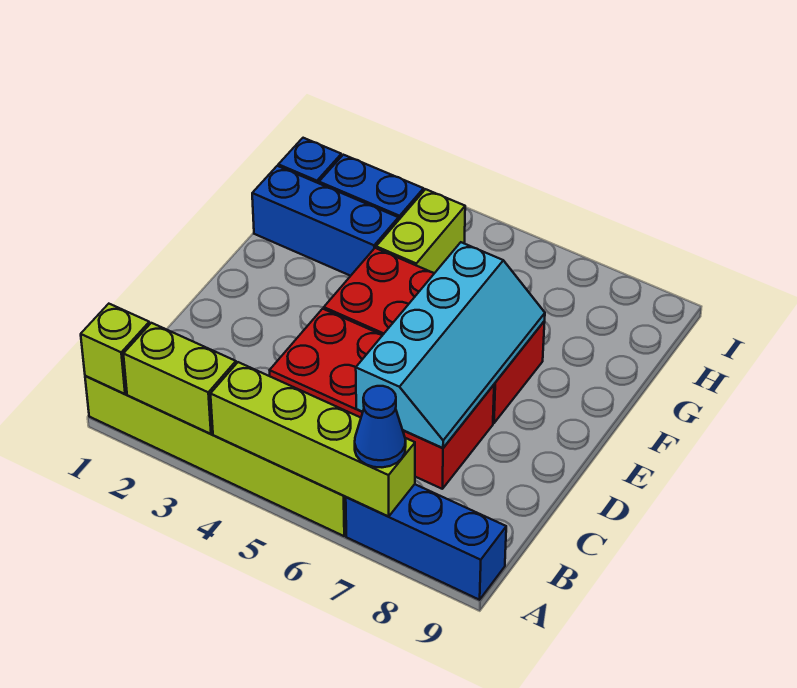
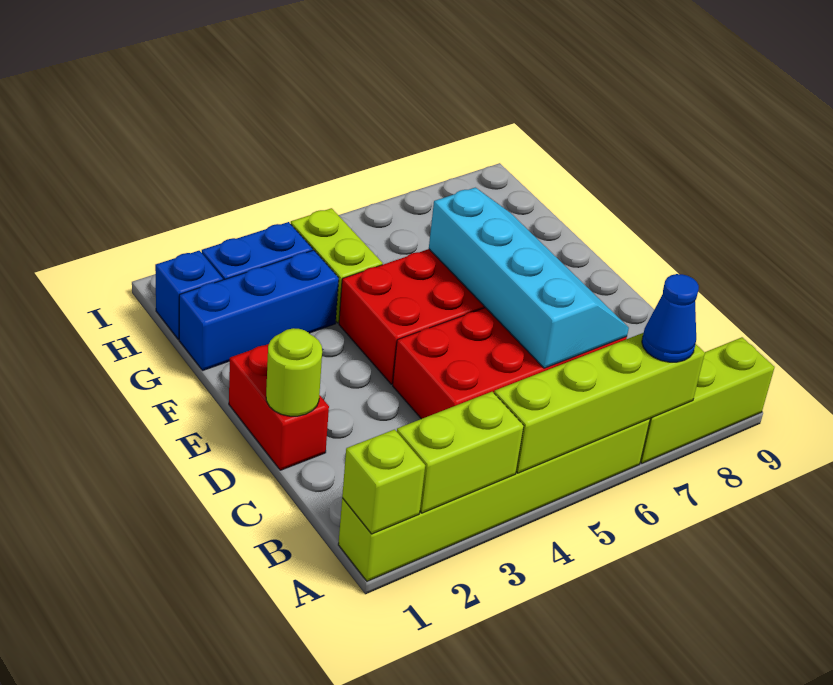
blue brick A7:A9 level 1 -> lime brick A7:A9 level 1
none -> red brick D1:E1 level 1
none -> lime round brick D1 level 2

